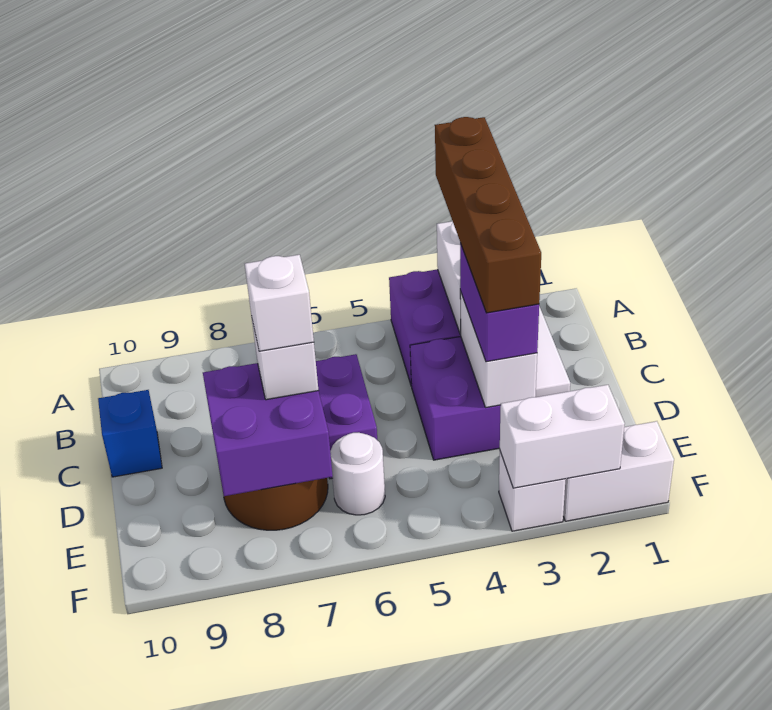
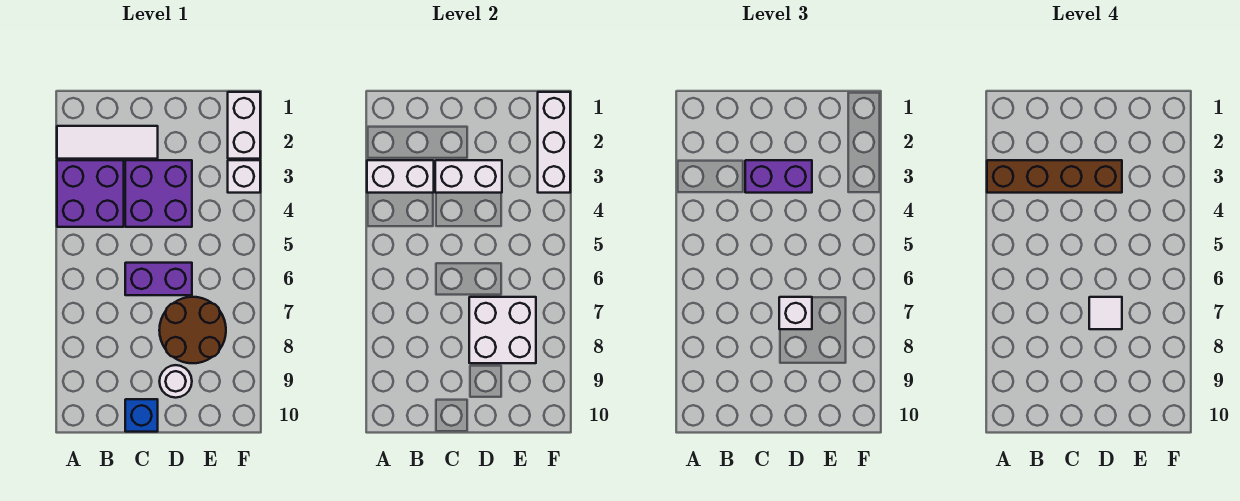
purple brick D7:E8 level 2 -> white brick D7:E8 level 2
white brick D7 level 4 -> white tile D7 level 4
white round brick E6 level 1 -> white round brick D9 level 1
white brick F2:F3 level 2 -> white brick F1:F3 level 2

